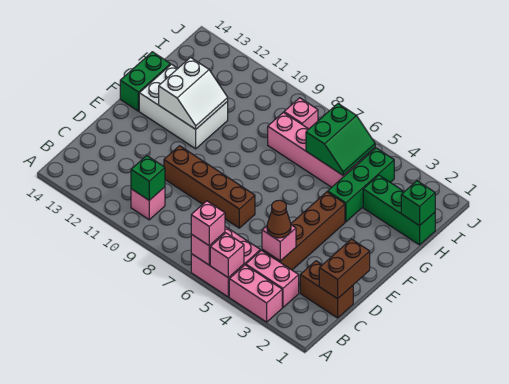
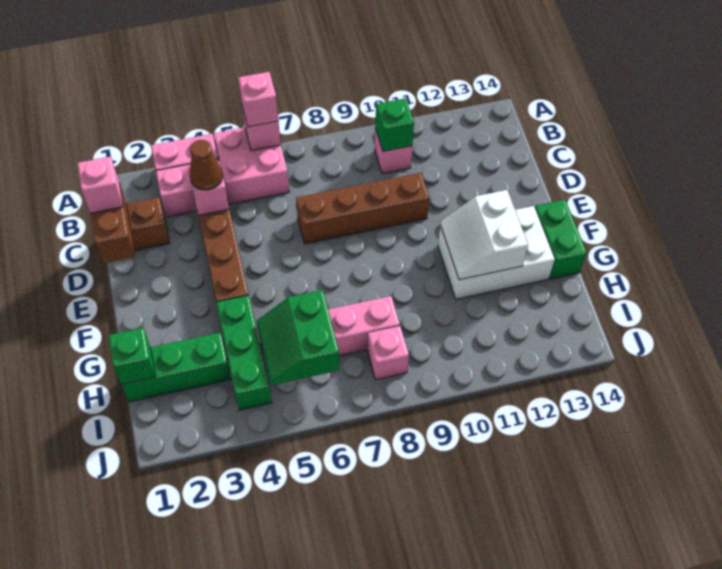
pink brick A5 level 2 -> pink brick C1 level 3

